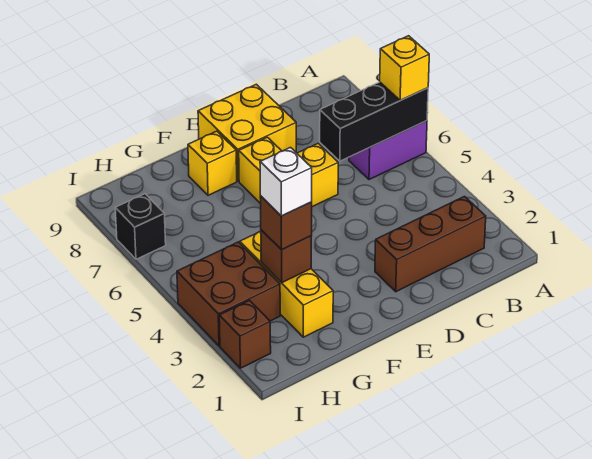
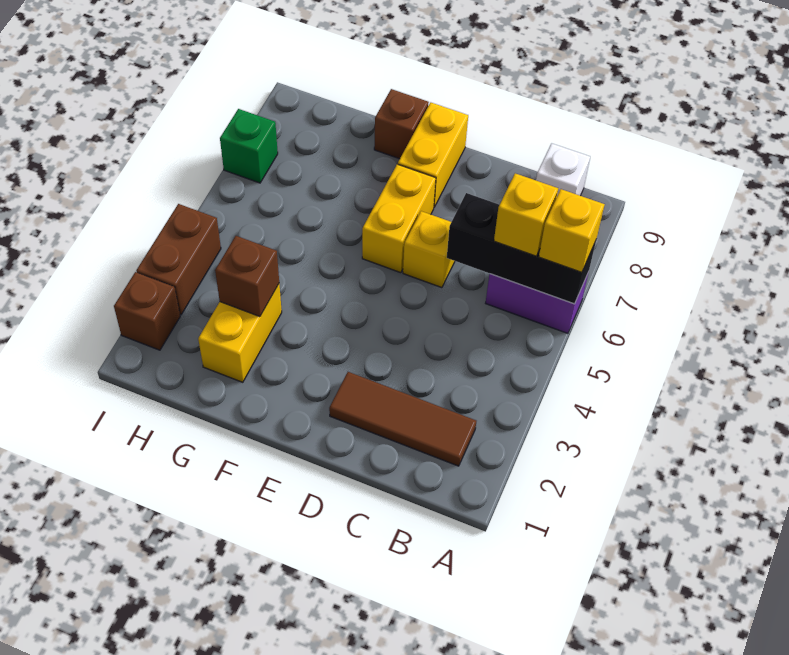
brown brick B2:D2 level 1 -> brown tile B2:D2 level 1
yellow brick D8:E9 level 1 -> yellow brick E8:E9 level 1
yellow brick F8 level 1 -> yellow brick B6 level 3
yellow brick G2:G4 level 1 -> yellow brick G2:G3 level 1
brown brick G3 level 3 -> brown brick F9 level 1
white brick G3 level 4 -> white brick B9 level 1
brown brick H3:I4 level 1 -> brown brick I3:I4 level 1
black brick I7 level 1 -> green brick I7 level 1

